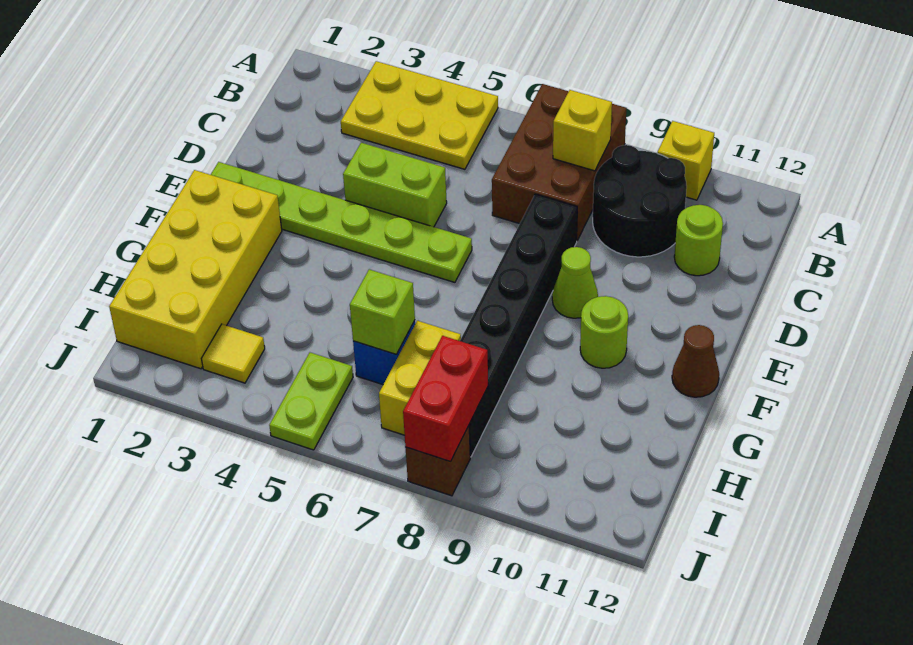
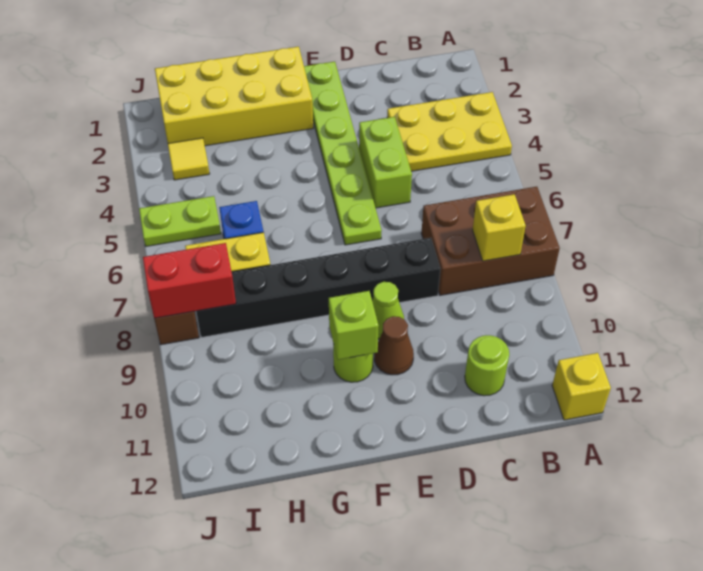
yellow plate A3:B5 level 1 -> yellow plate A3:C4 level 1
yellow brick A10 level 1 -> yellow brick A12 level 1
black round brick B9:C10 level 1 -> none
brown cone F12 level 1 -> brown cone E10 level 1
lime brick H6 level 2 -> lime brick F10 level 2

